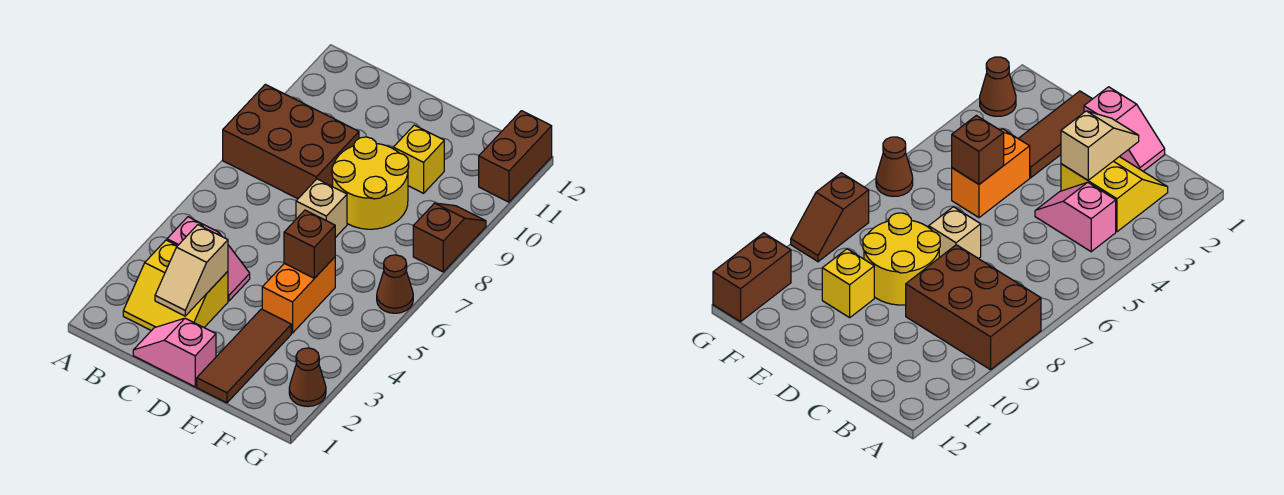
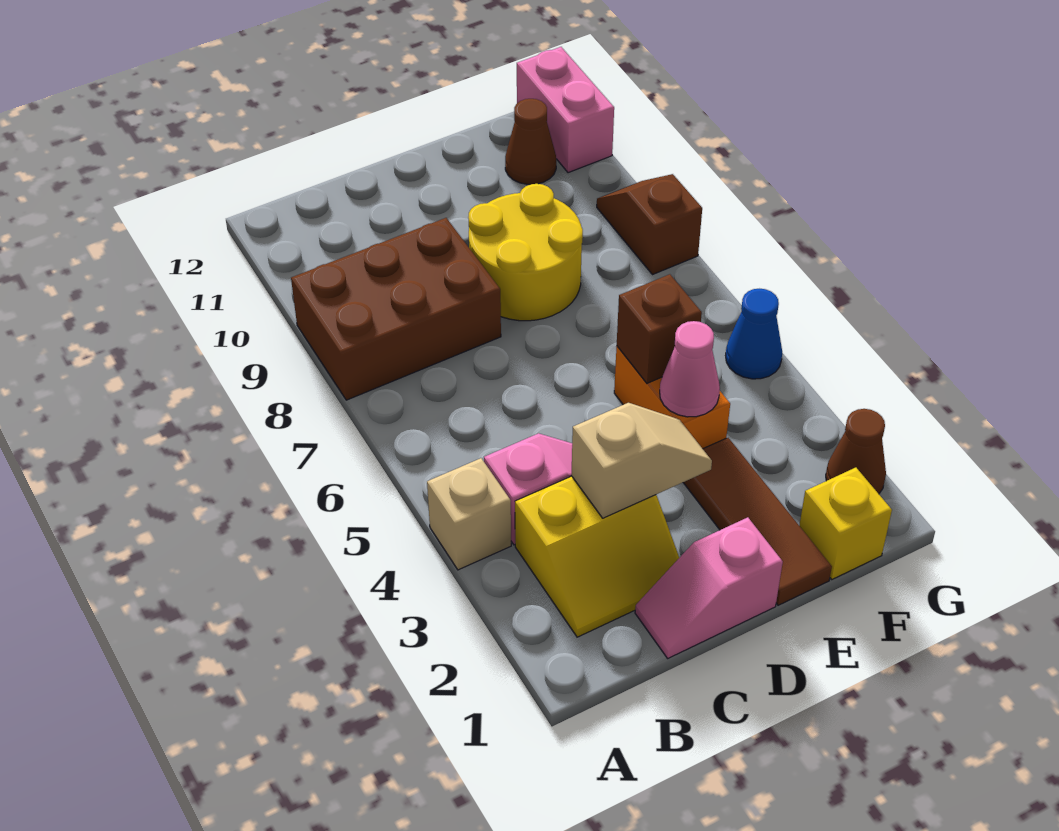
tan slope C2:C3 level 2 top 3 -> tan slope C3:D3 level 2 top C
tan brick D7 level 1 -> tan brick A4 level 1
none -> pink cone E4 level 2
yellow brick E10 level 1 -> yellow brick F1 level 1
none -> blue cone G5 level 1
brown cone G6 level 1 -> brown cone F11 level 1
brown brick G11:G12 level 1 -> pink brick G11:G12 level 1

